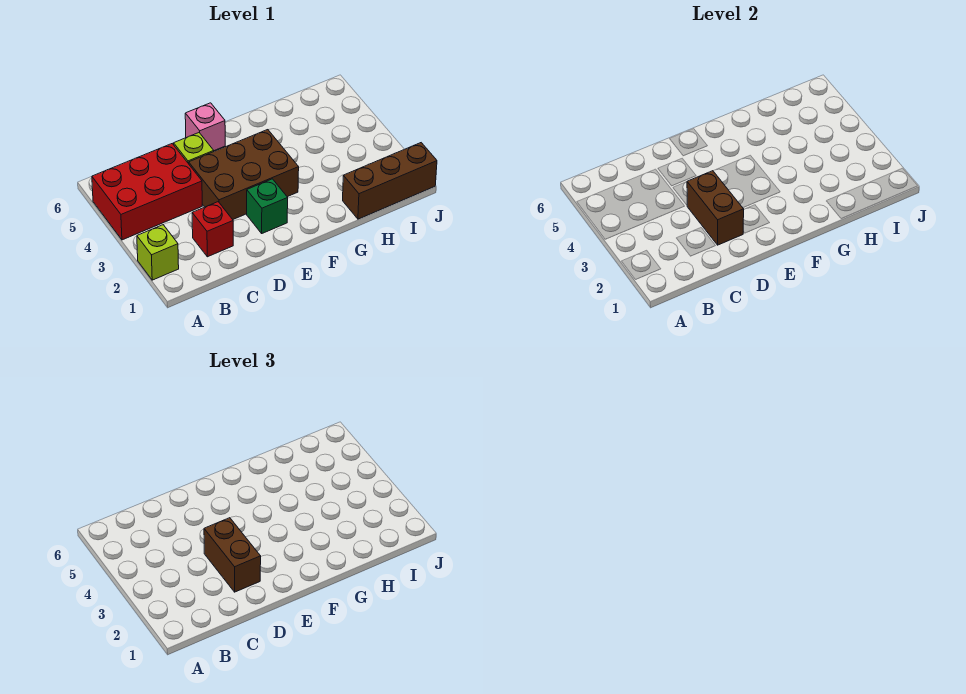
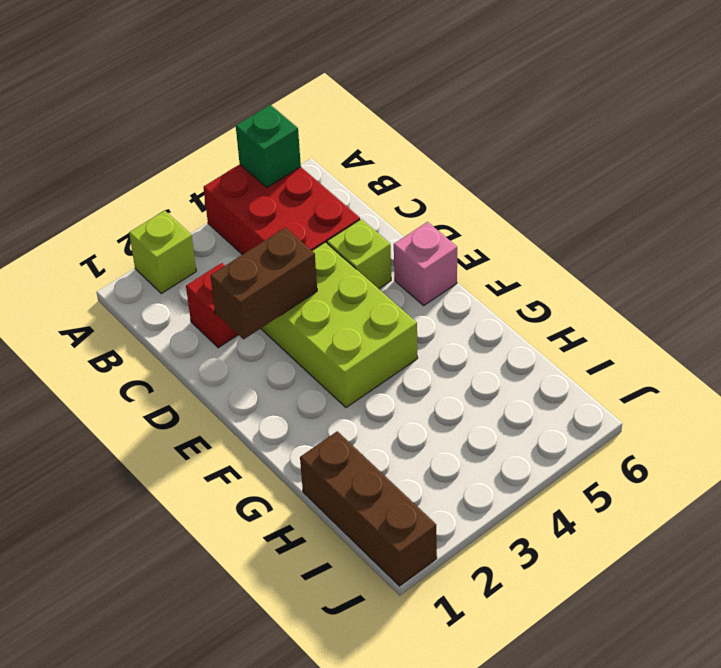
brown brick D2:D3 level 3 -> none
brown brick D3:F4 level 1 -> lime brick D3:F4 level 1
green brick E2 level 1 -> green brick A5 level 2

